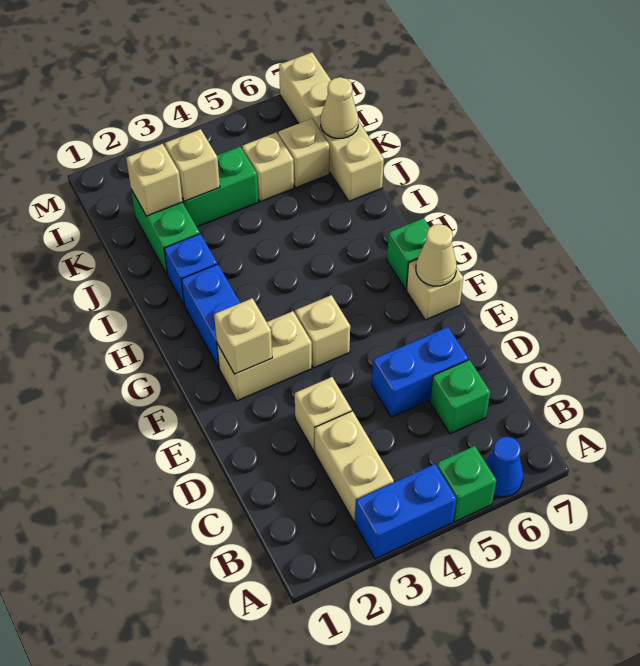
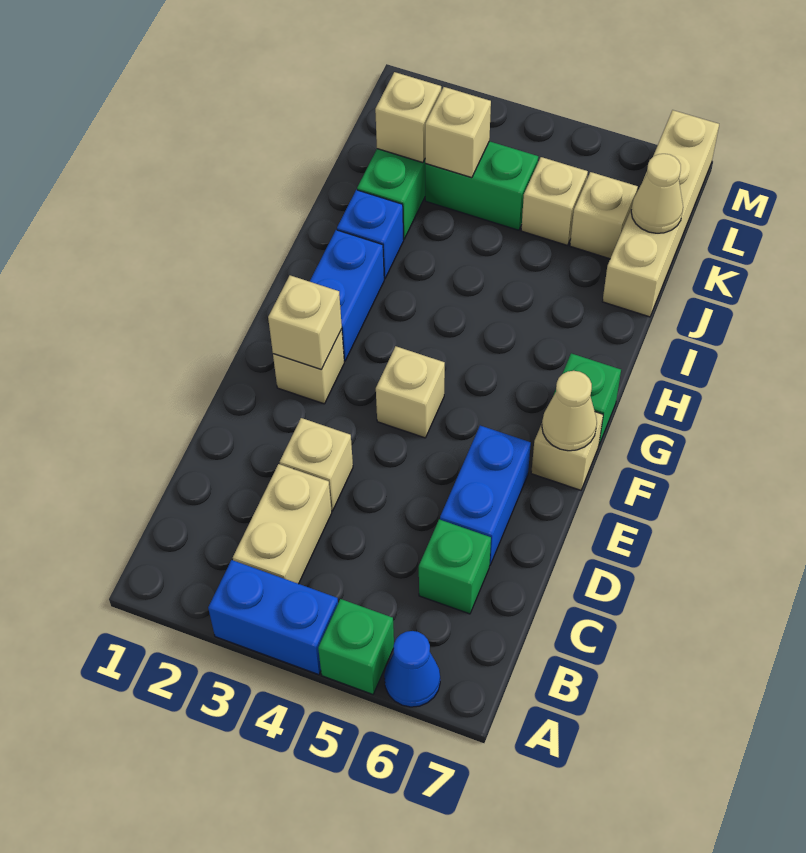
blue brick D5:D6 level 1 -> blue brick D6:E6 level 1
tan brick F2:F3 level 1 -> tan brick F2 level 1

